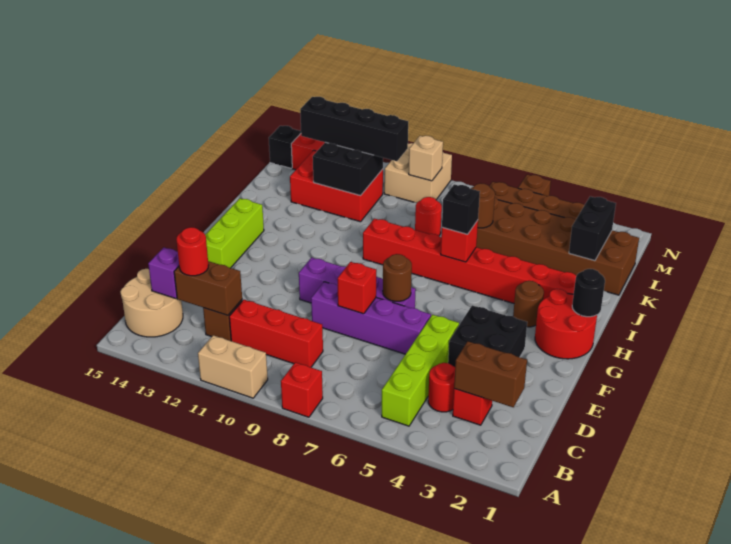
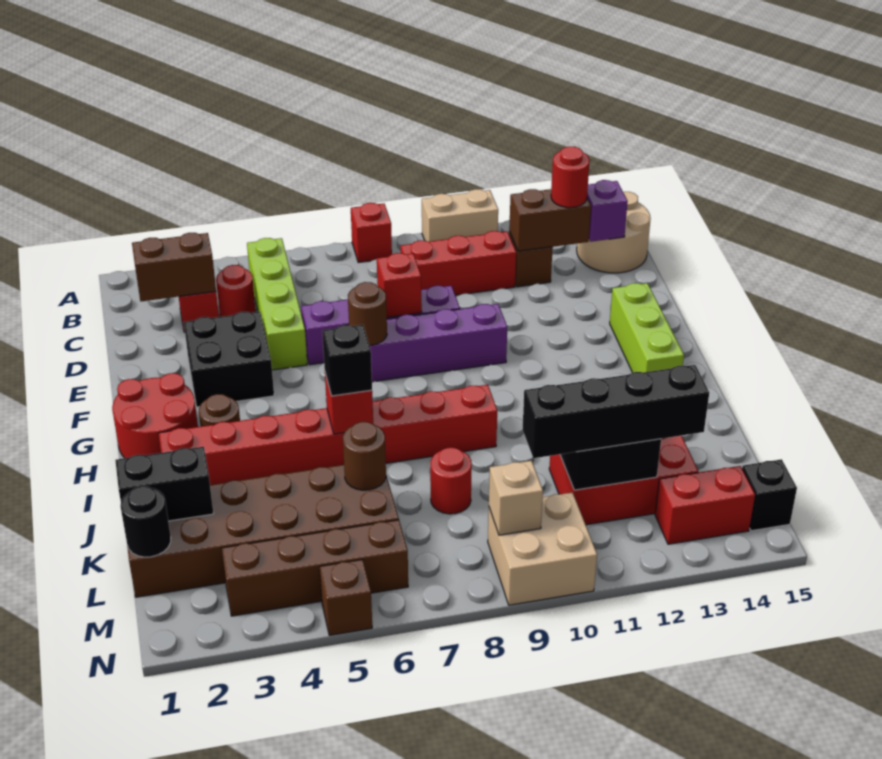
black round brick H1 level 2 -> black round brick L1 level 2
black brick K2:L2 level 2 -> black brick K1:K2 level 2

